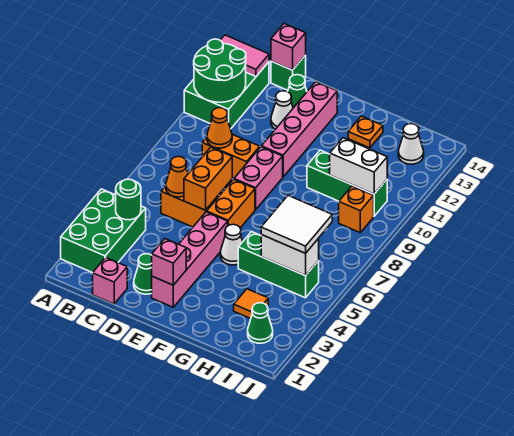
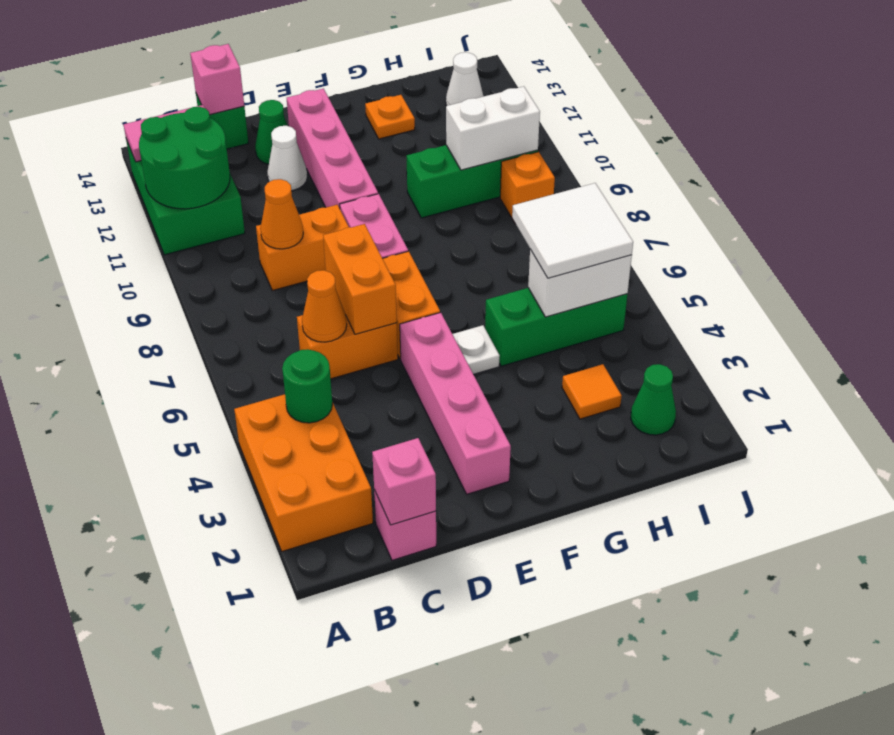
green brick A2:B4 level 1 -> orange brick A2:B4 level 1
green cone D2 level 1 -> none
pink brick E2 level 2 -> pink brick C1 level 2
white cone F5 level 1 -> white plate F5 level 1

